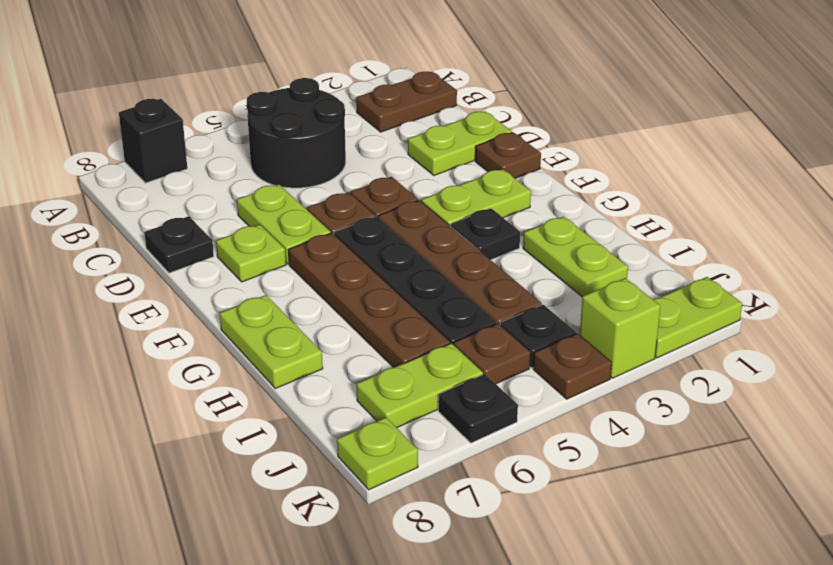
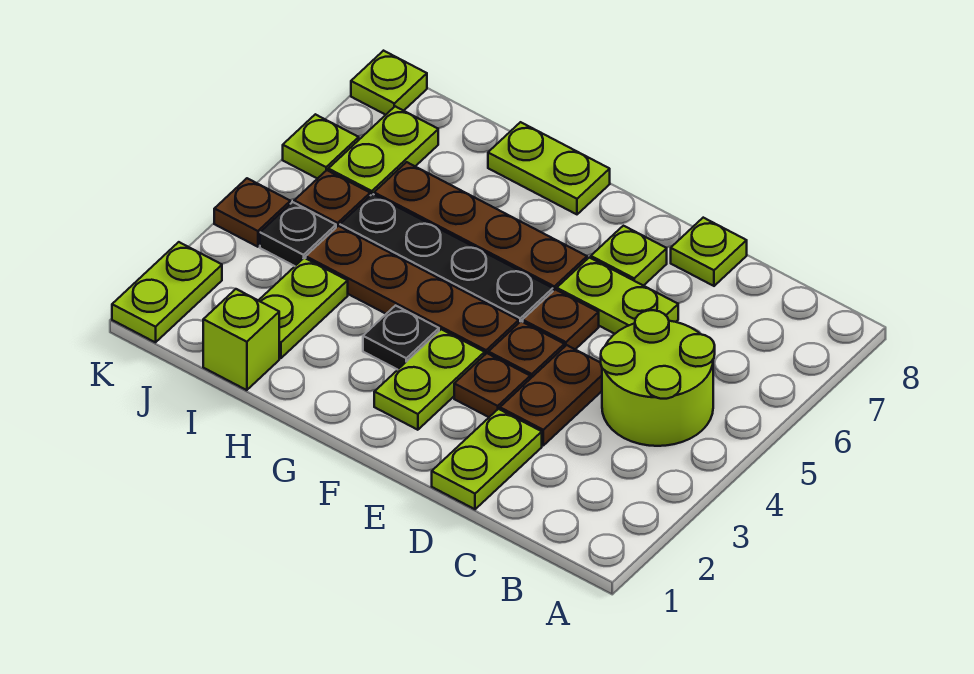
black brick A7 level 1 -> none
brown plate B1:B2 level 1 -> brown plate D3:D4 level 1
black round brick B4:C5 level 1 -> lime round brick B4:C5 level 1
black plate D8 level 1 -> lime plate D8 level 1
brown plate E1 level 1 -> brown plate E3 level 1
lime plate H2:I2 level 1 -> lime plate I2:I3 level 1
lime brick K3 level 1 -> lime brick I1 level 1
black plate K6 level 1 -> lime plate K6 level 1

